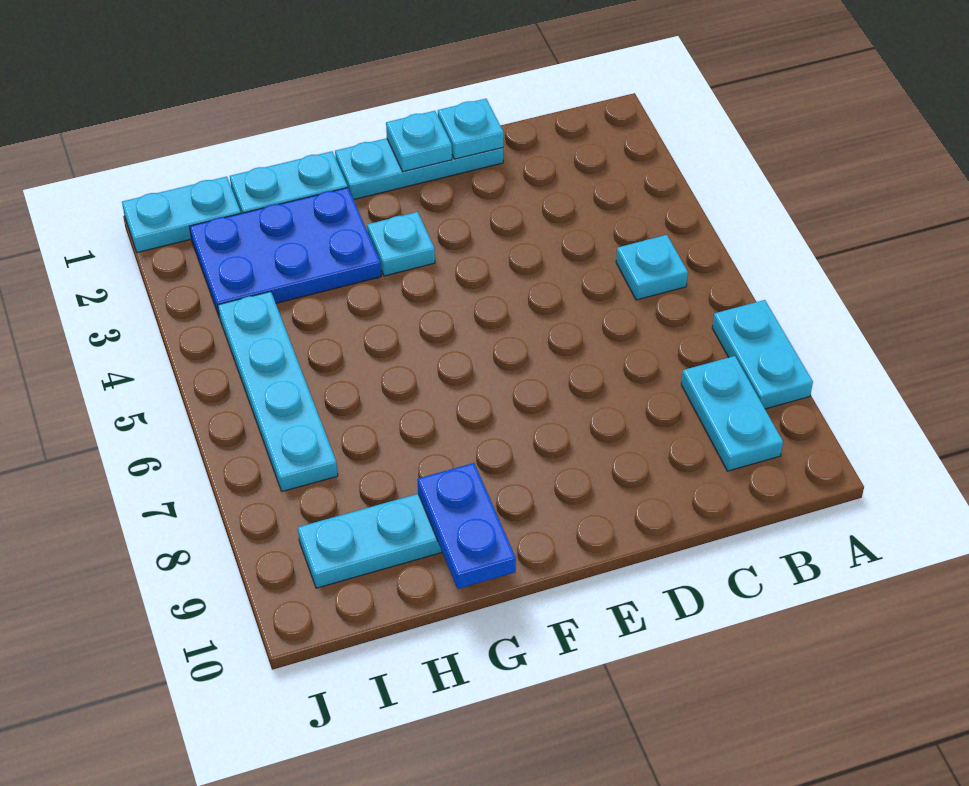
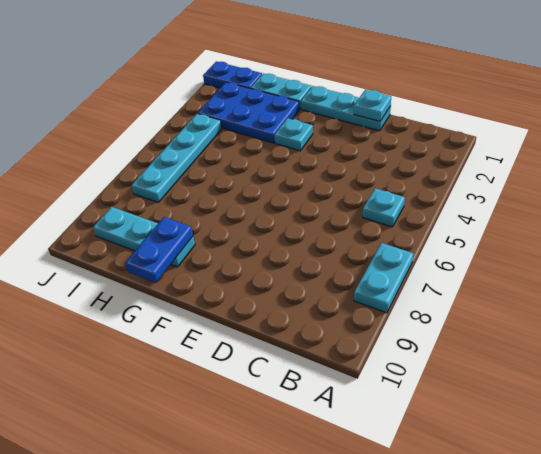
cyan plate B8:B9 level 1 -> none
cyan plate E1 level 2 -> none
cyan plate I1:J1 level 1 -> blue plate I1:J1 level 1

